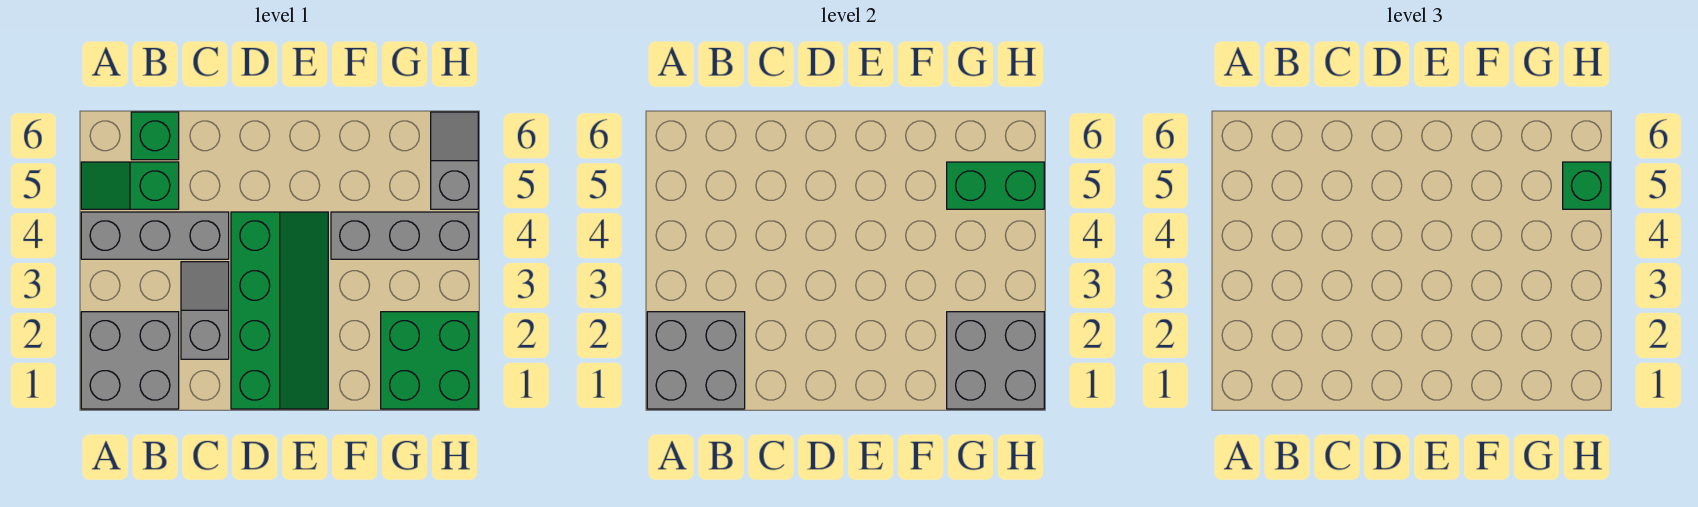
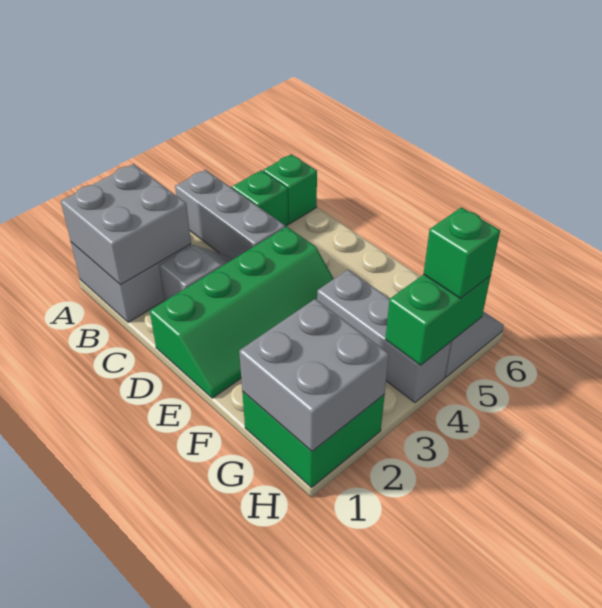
green brick G5:H5 level 2 -> green brick H4:H5 level 2

